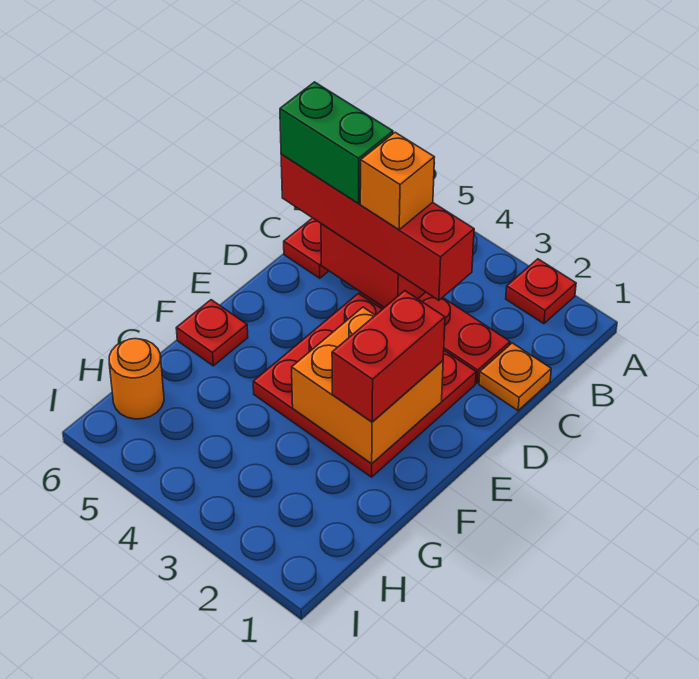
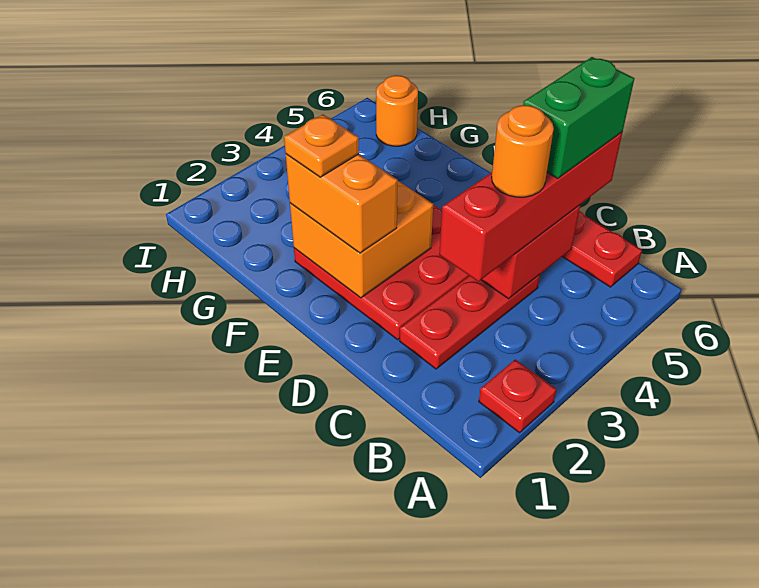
orange plate C1 level 1 -> orange plate F2 level 4
orange brick C4 level 4 -> orange round brick C4 level 4
red brick E2:F2 level 3 -> orange brick E2:F2 level 3
red plate F6 level 1 -> none

